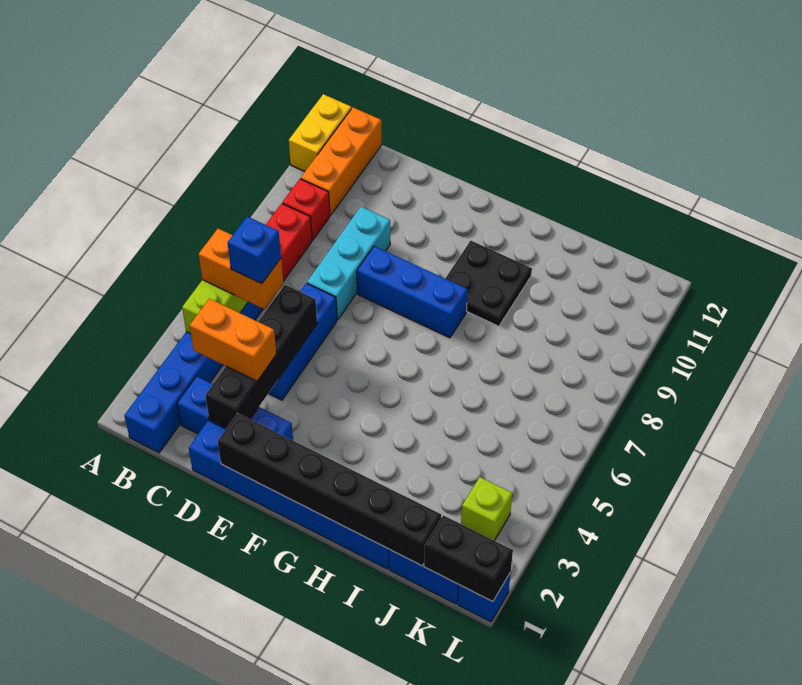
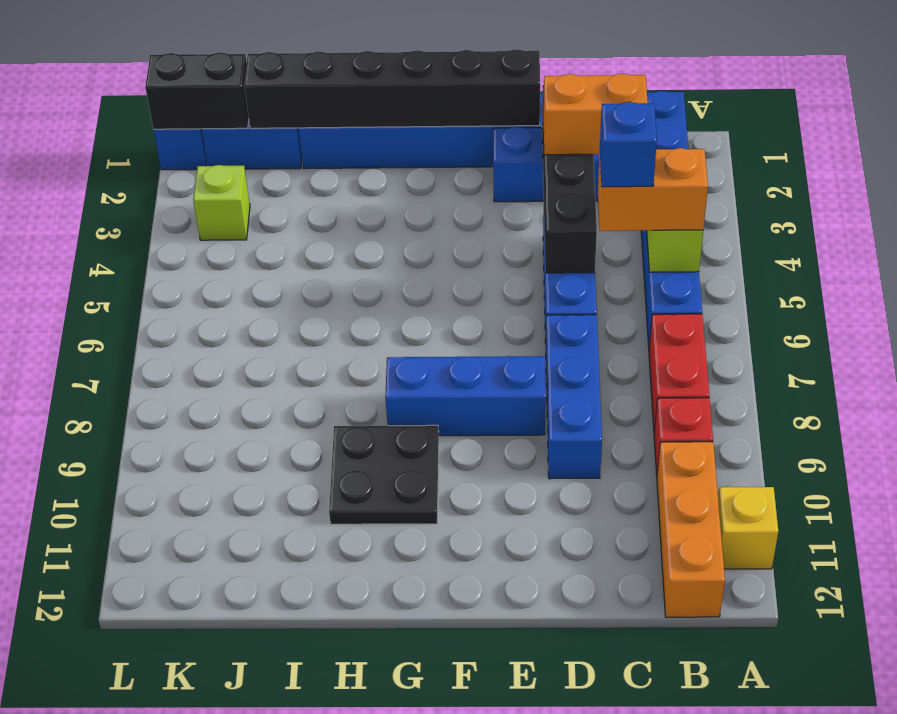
yellow brick A11:A12 level 1 -> yellow brick A11 level 1
cyan brick D7:D9 level 1 -> blue brick D7:D9 level 1

